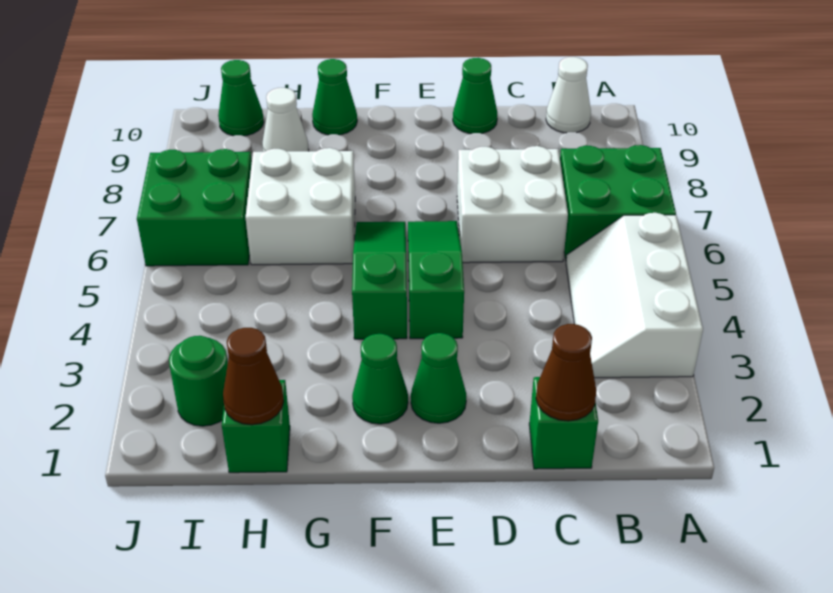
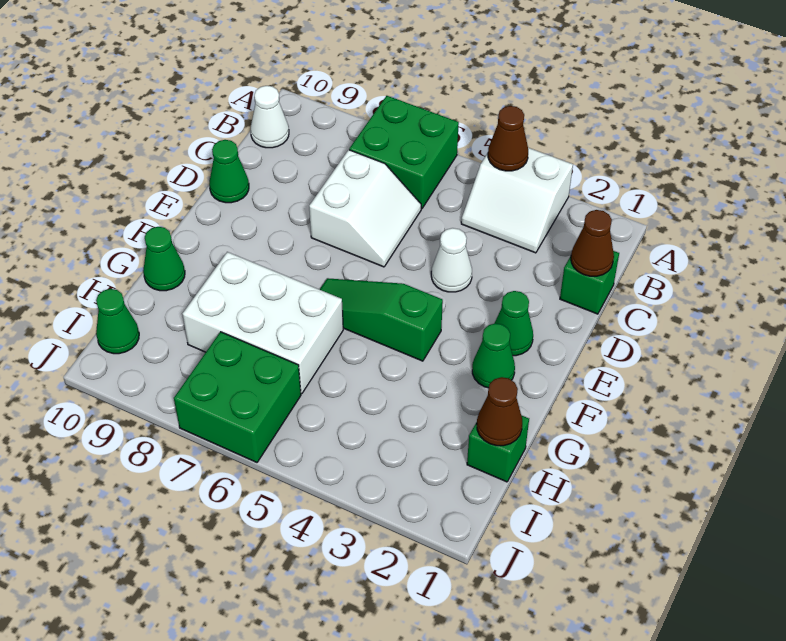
white slope A3:B5 level 1 top A -> white slope A3:B4 level 1 top A
none -> brown cone A4 level 2
white brick C6:D7 level 1 -> white slope C6:D7 level 1 top 7
green slope E4:E6 level 1 top 4 -> none
white brick G6:H7 level 1 -> white brick G6:H8 level 1
white cone H9 level 1 -> white cone D4 level 1
green round brick I2 level 1 -> none

